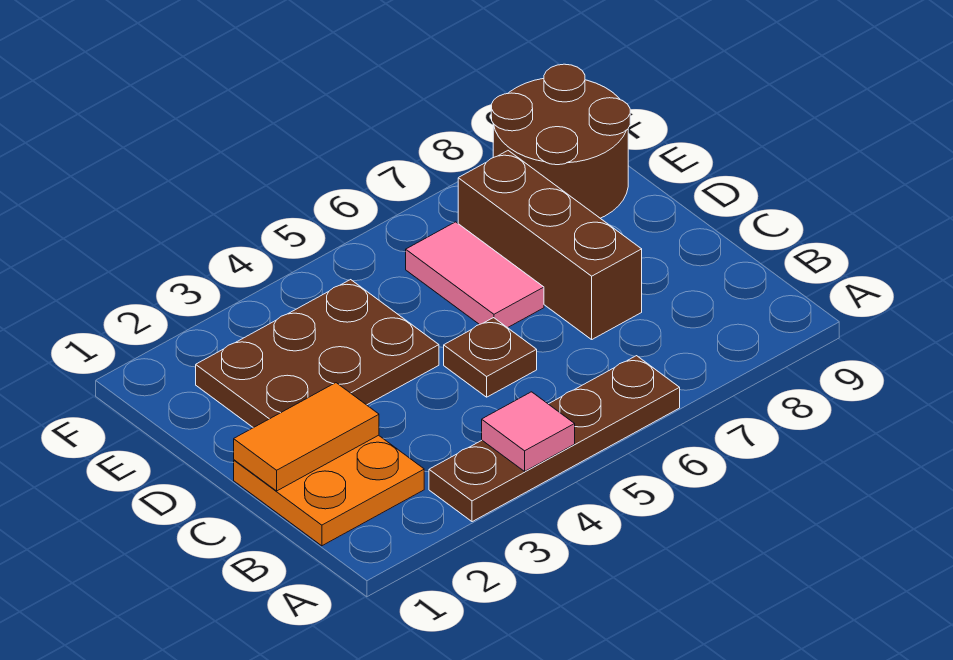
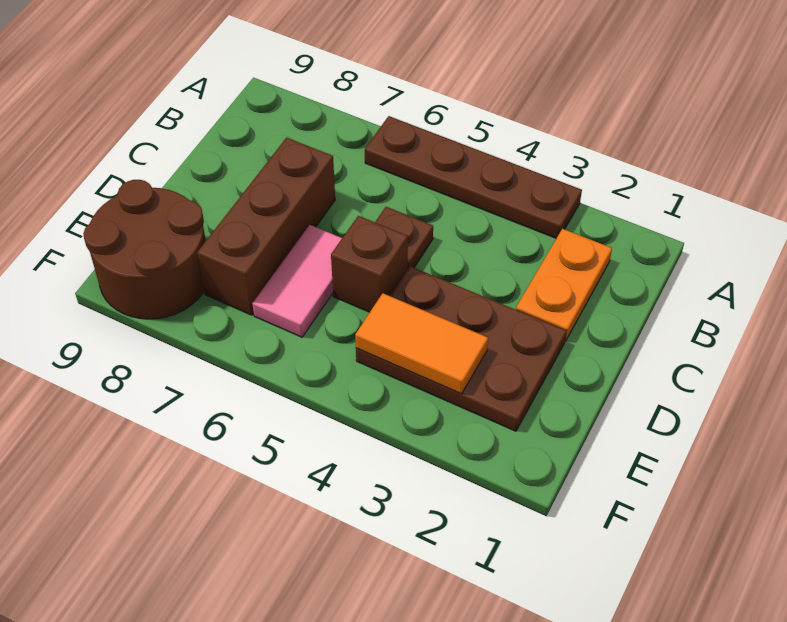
pink tile A4 level 2 -> none
orange plate B1:C2 level 1 -> orange plate B2:C2 level 1
orange tile C1:C2 level 2 -> orange tile E3:E4 level 2
none -> brown brick D5 level 1

